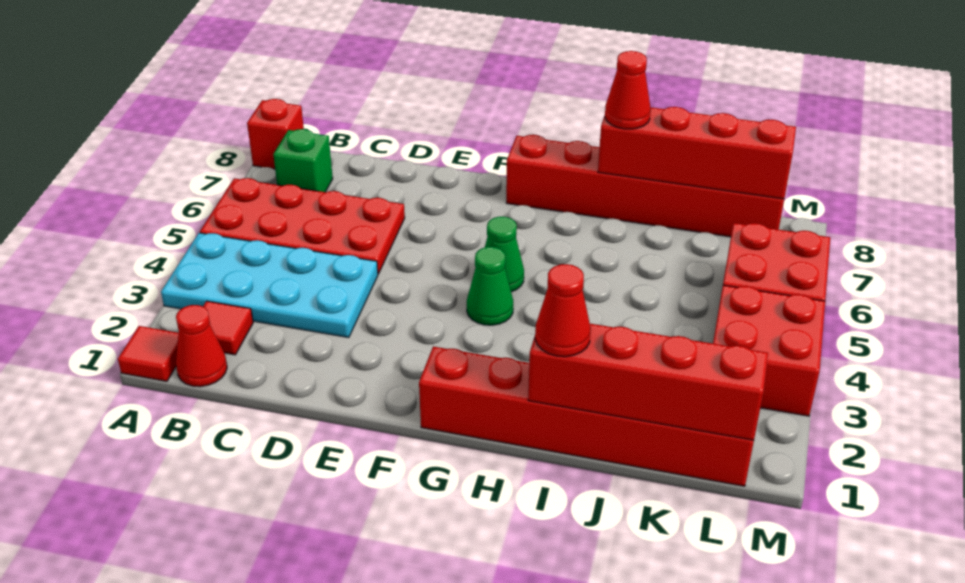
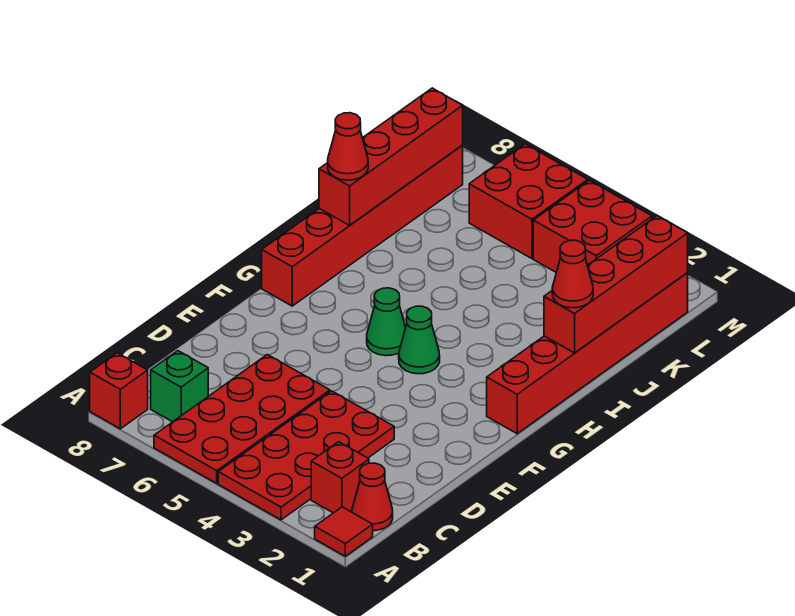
cyan plate A3:D4 level 1 -> red plate A3:D4 level 1
red tile B2 level 1 -> red brick B2 level 1

